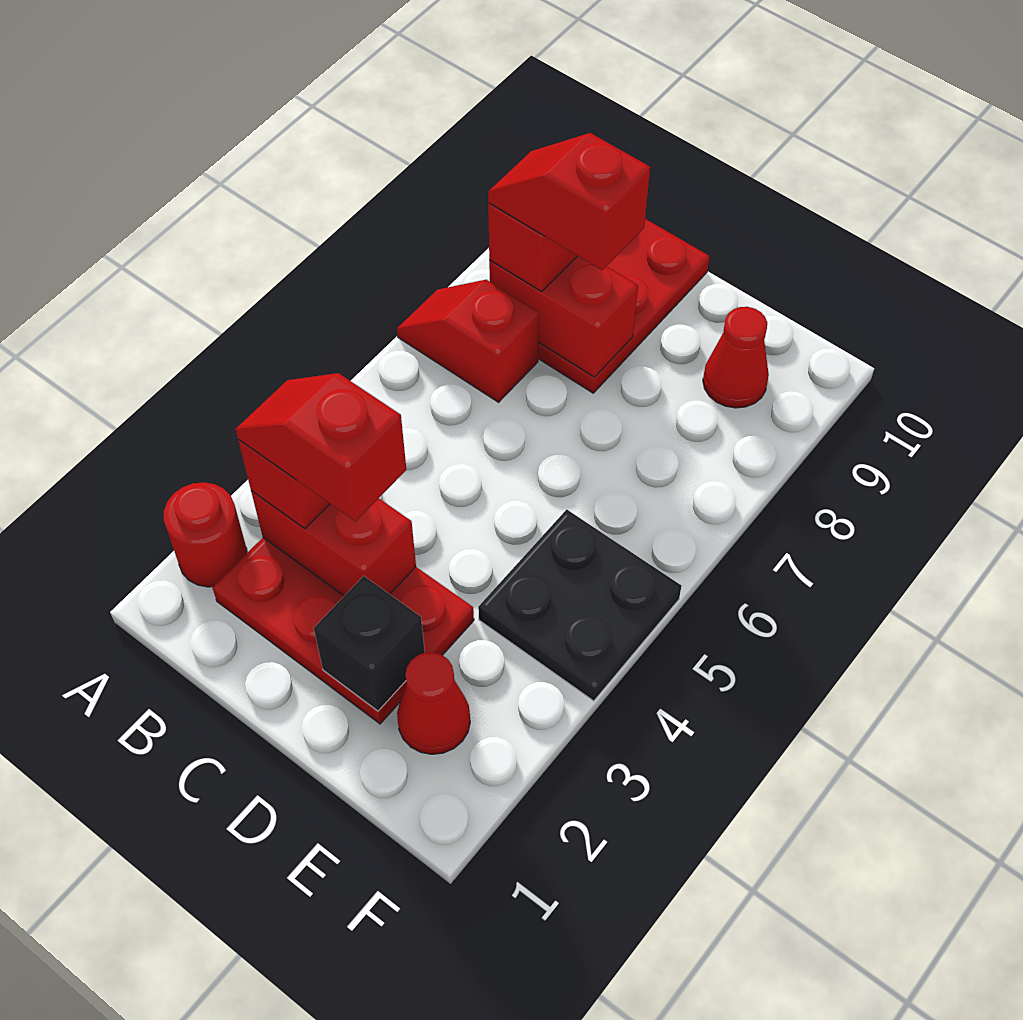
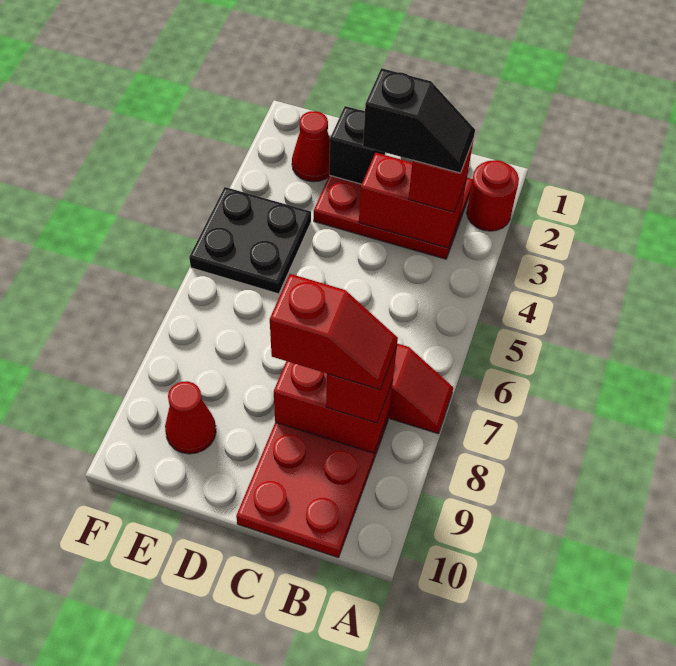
red slope B3:C3 level 4 top C -> black slope B3:C3 level 4 top C

